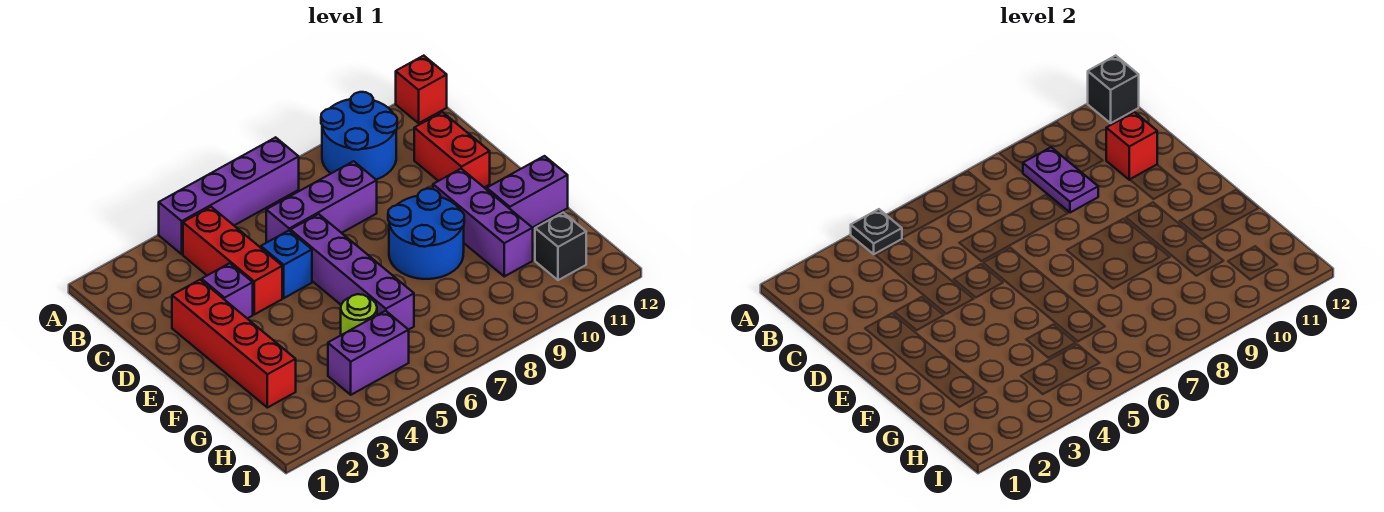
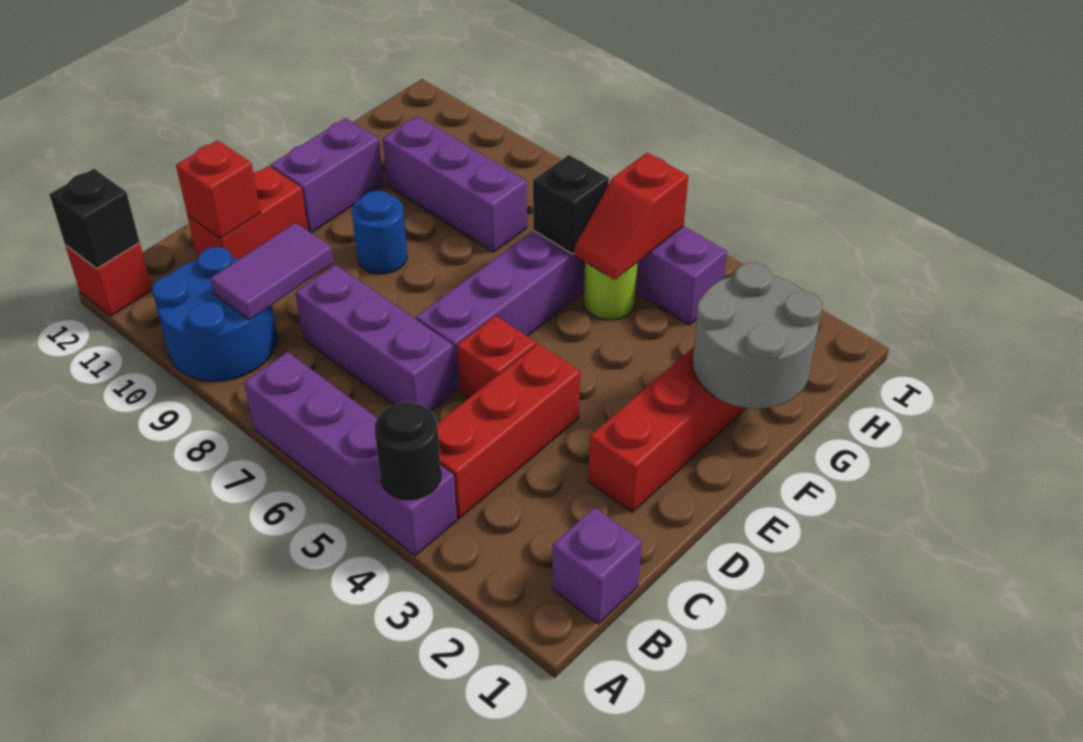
black plate A4 level 2 -> black round brick A4 level 2
purple plate B9:C9 level 2 -> purple tile B9:C9 level 2
purple brick D3 level 1 -> purple brick B1 level 1
blue brick D5 level 1 -> red brick D5 level 1
blue round brick E8:F9 level 1 -> blue round brick E9 level 1
purple brick E10:G10 level 1 -> purple brick G8:G10 level 1
none -> grey round brick F1:G2 level 2
purple brick F11:F12 level 1 -> purple brick E11:F11 level 1
none -> red slope G5:H5 level 2 top H
black brick H11 level 1 -> black brick G6 level 2

